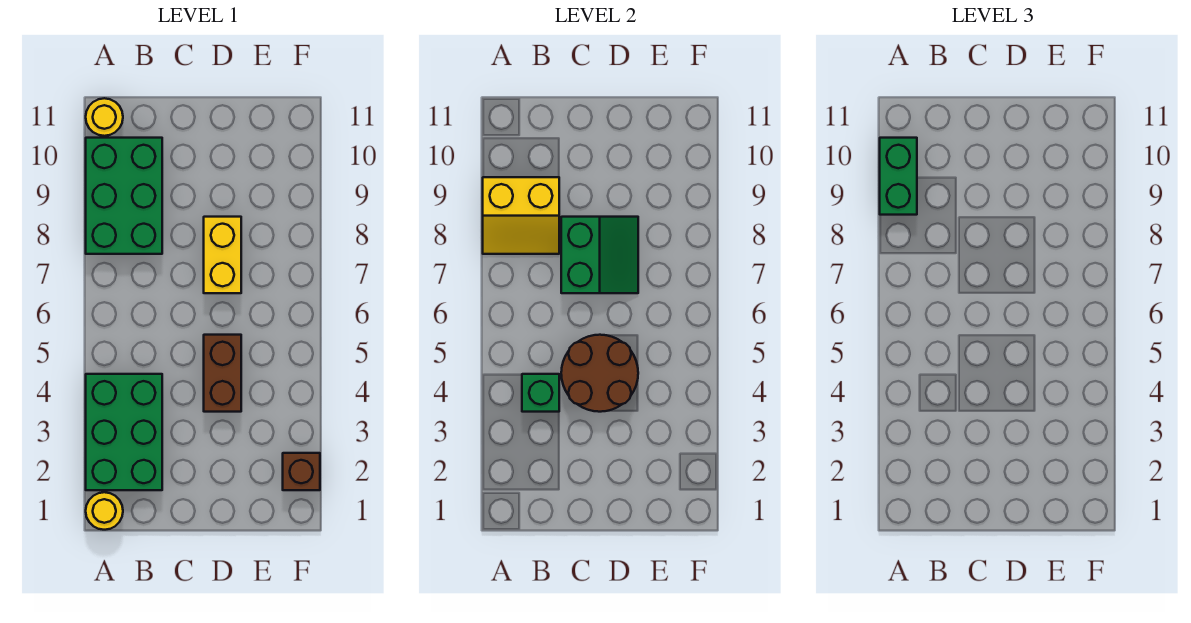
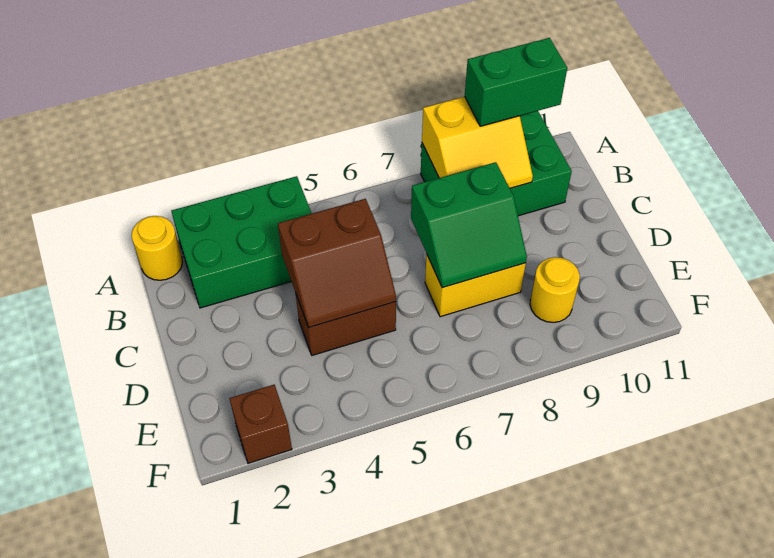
yellow slope A8:B9 level 2 top 9 -> yellow slope A8:B9 level 2 top A
yellow round brick A11 level 1 -> yellow round brick E9 level 1
green brick B4 level 2 -> none
brown round brick C4:D5 level 2 -> brown slope C4:D5 level 2 top C

